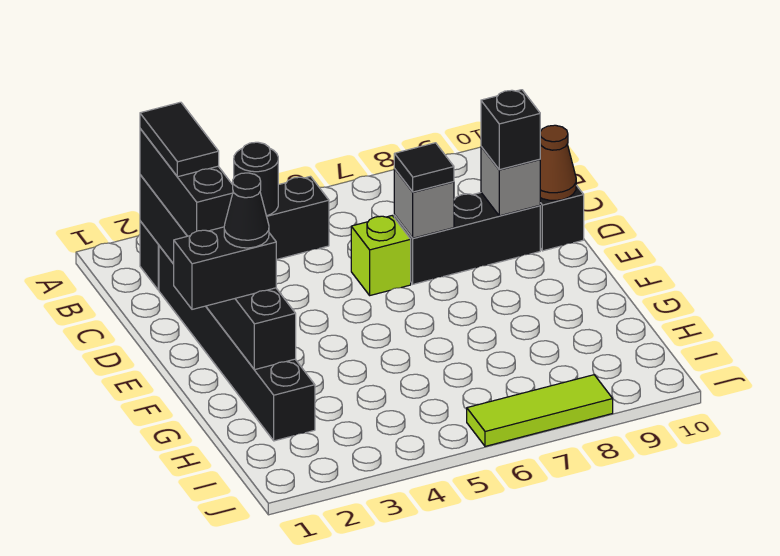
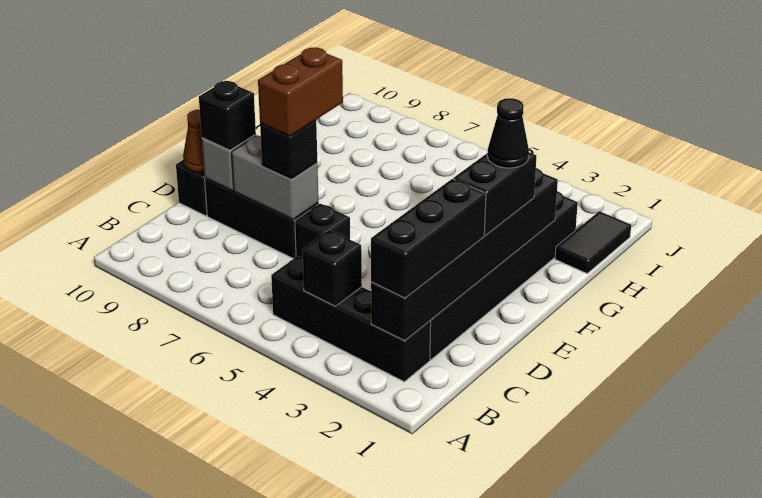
black tile B2:C2 level 4 -> black tile H1:I1 level 1
black round brick B4 level 2 -> black brick B4 level 2
lime brick D6 level 1 -> black brick D6 level 1
grey brick D7 level 2 -> grey brick D7:D8 level 2
black tile D7 level 3 -> black brick D7 level 3
none -> brown brick D7:E7 level 4
black brick F1:F2 level 3 -> black brick E2:F2 level 3
lime tile J6:J8 level 1 -> none

